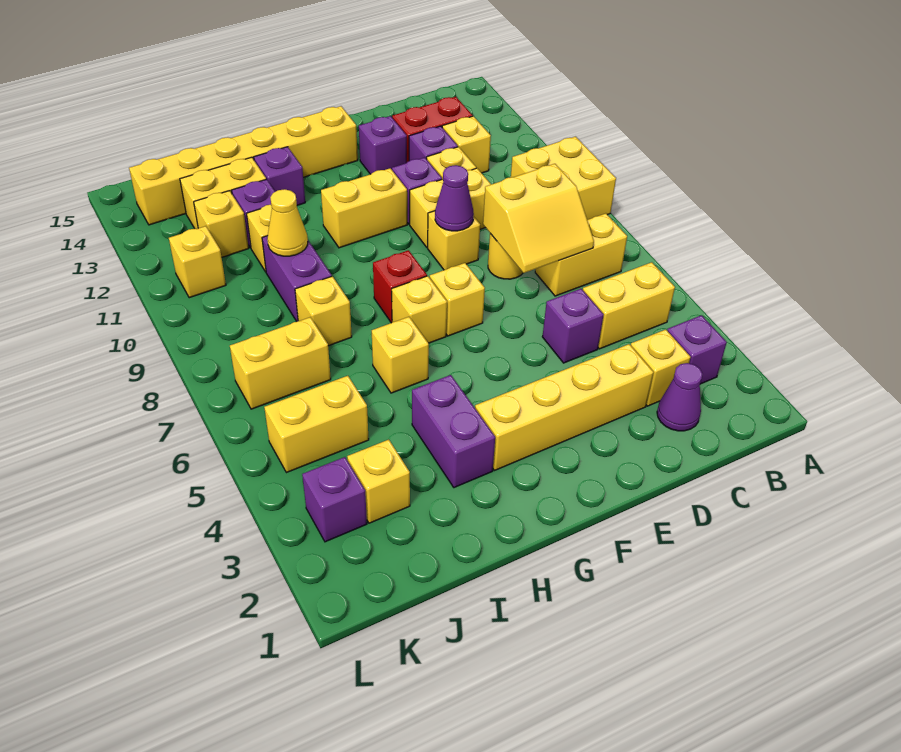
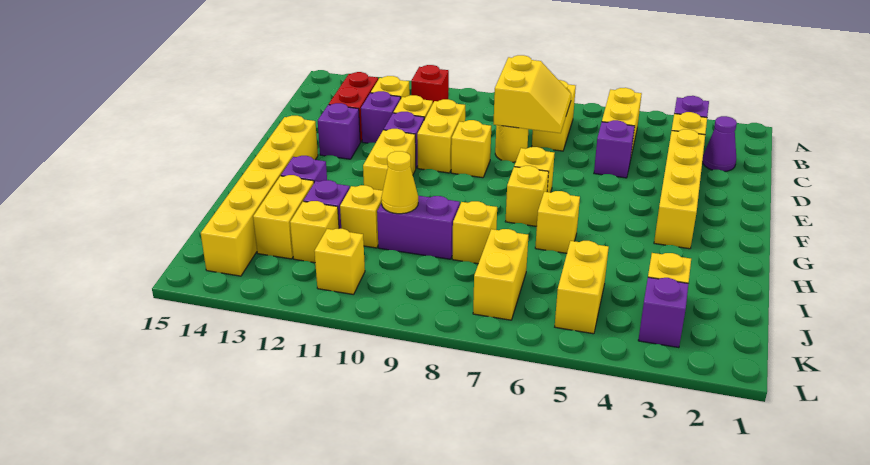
yellow brick A9:B10 level 1 -> none
purple cone E9 level 2 -> none
red brick G8 level 1 -> red brick B11 level 1
purple brick H3:H4 level 1 -> none

